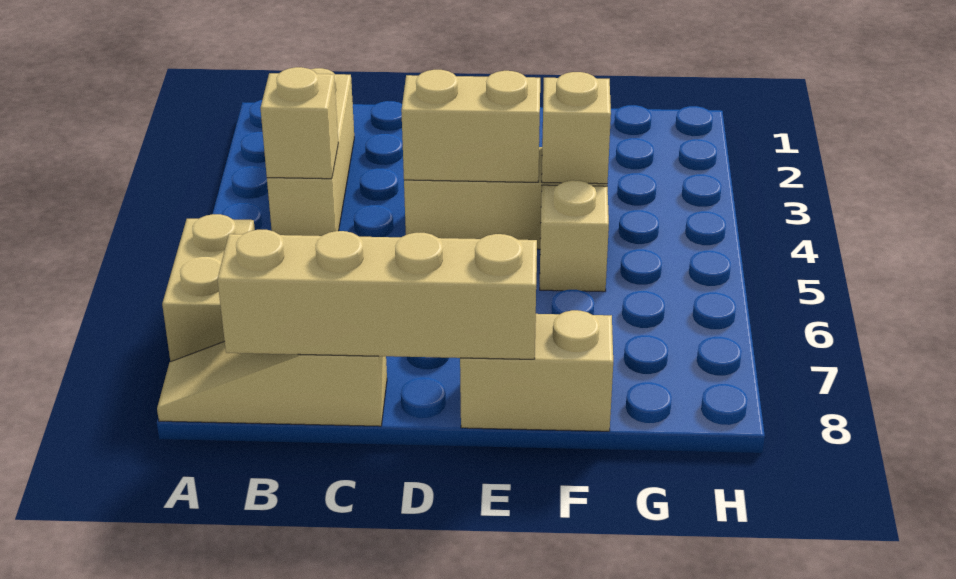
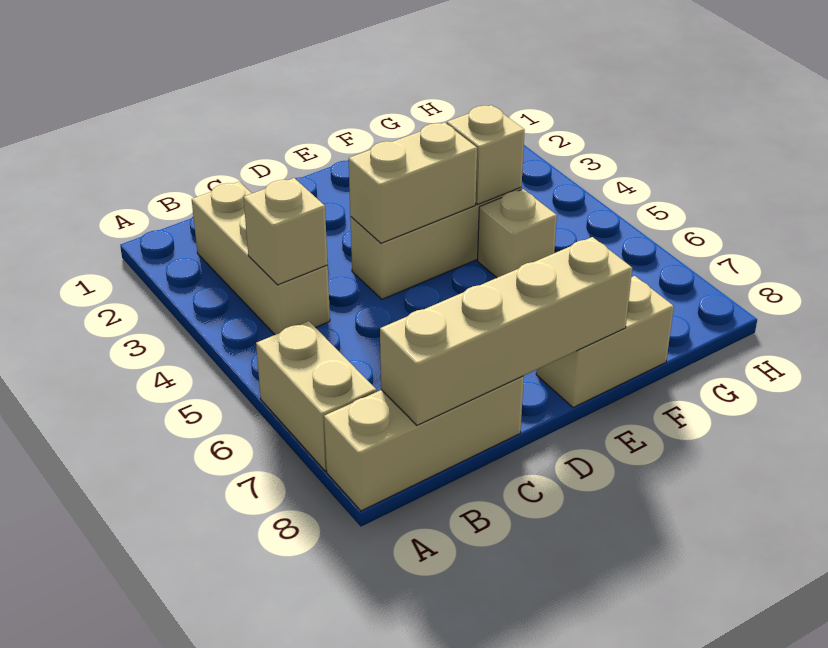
tan slope A8:C8 level 1 top C -> tan brick A8:C8 level 1

